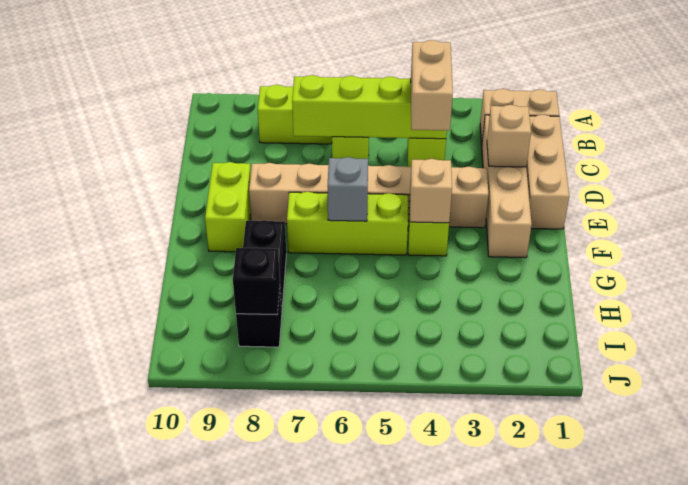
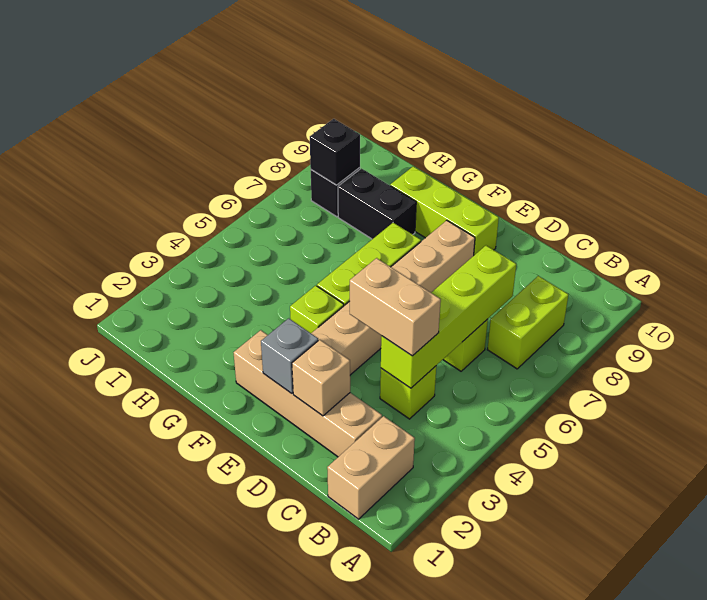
tan brick C1:E1 level 1 -> none
lime brick E9:F9 level 1 -> lime brick E9:G9 level 1
tan brick F4 level 2 -> none
grey brick F6 level 2 -> grey brick E2 level 2

